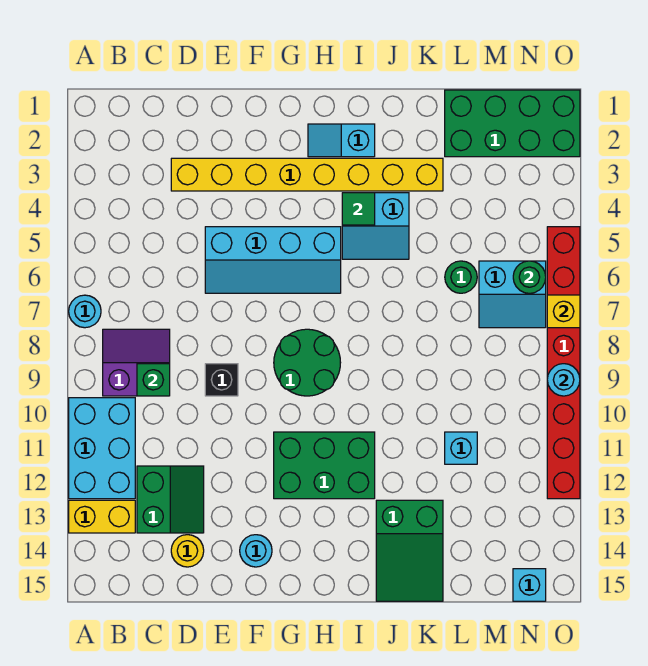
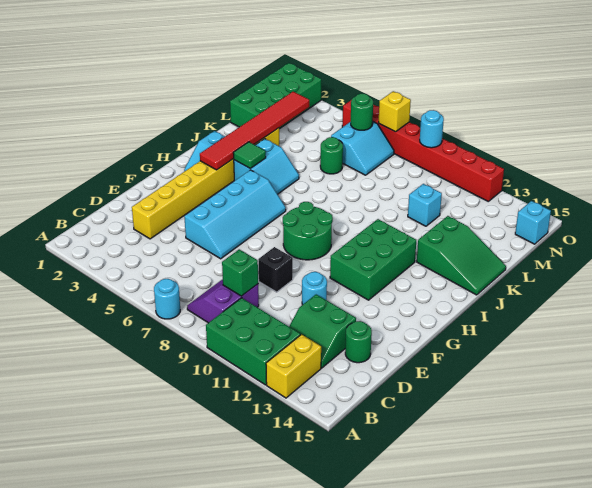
cyan brick A10:B12 level 1 -> green brick A10:B12 level 1
green slope C12:D13 level 1 top C -> green slope C12:D13 level 1 top D
yellow round brick D14 level 1 -> green round brick D14 level 1
cyan round brick F14 level 1 -> cyan round brick E11 level 1
none -> red tile H3:M3 level 2

